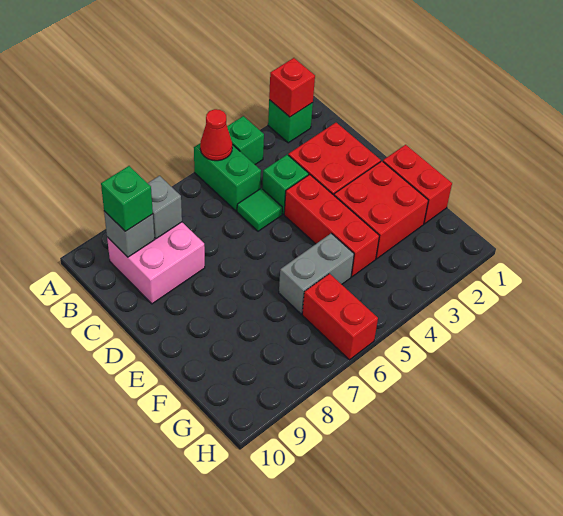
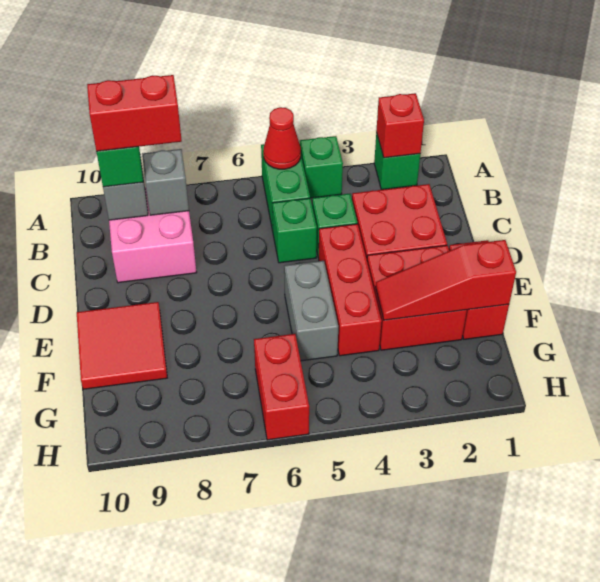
none -> red brick B8:B9 level 4
green tile C5 level 1 -> green brick C5 level 1
none -> red tile E9:F10 level 1
none -> red slope F1:F3 level 2 top 1
grey brick F5:F6 level 1 -> grey brick E5:F5 level 1

